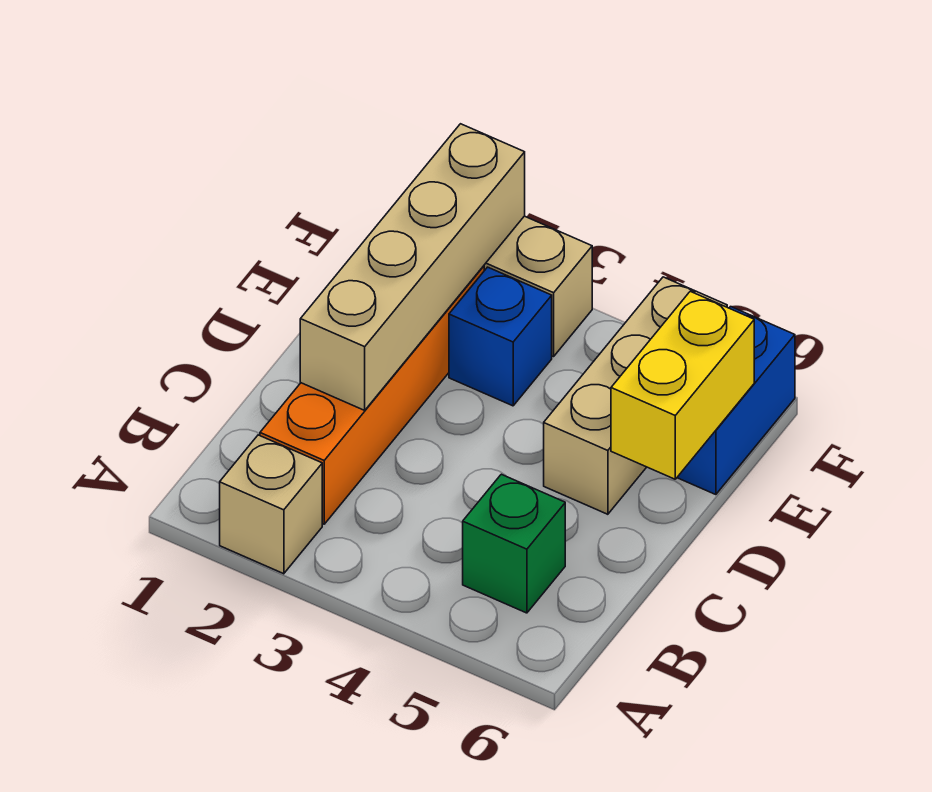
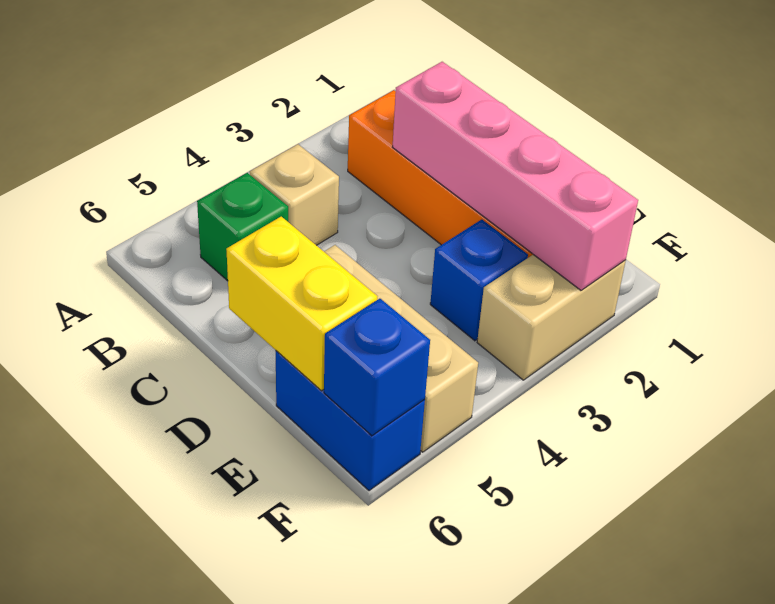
tan brick A2 level 1 -> tan brick B4 level 1
tan brick C2:F2 level 2 -> pink brick C2:F2 level 2
none -> blue brick F6 level 2

